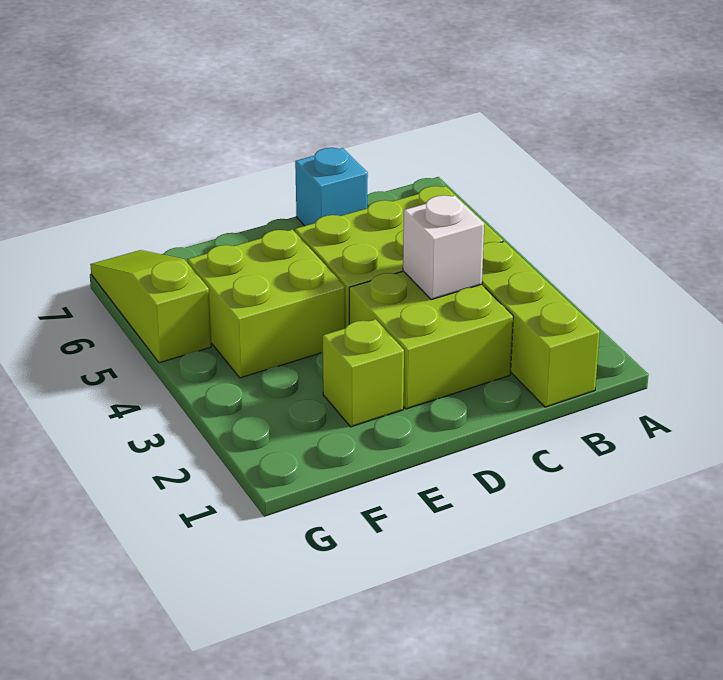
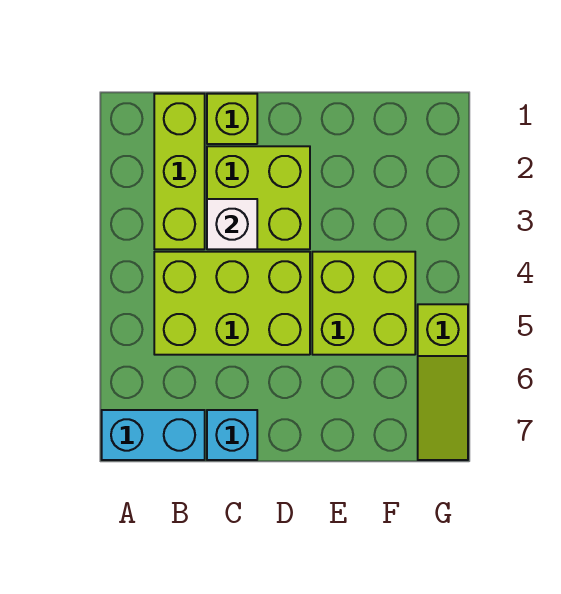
none -> cyan brick A7:B7 level 1
lime brick E2 level 1 -> lime brick C1 level 1

